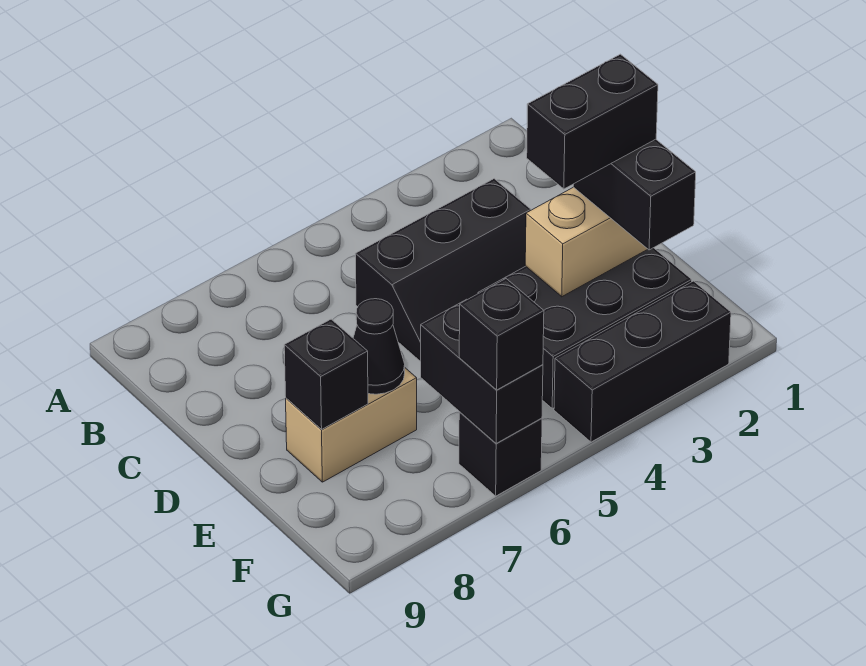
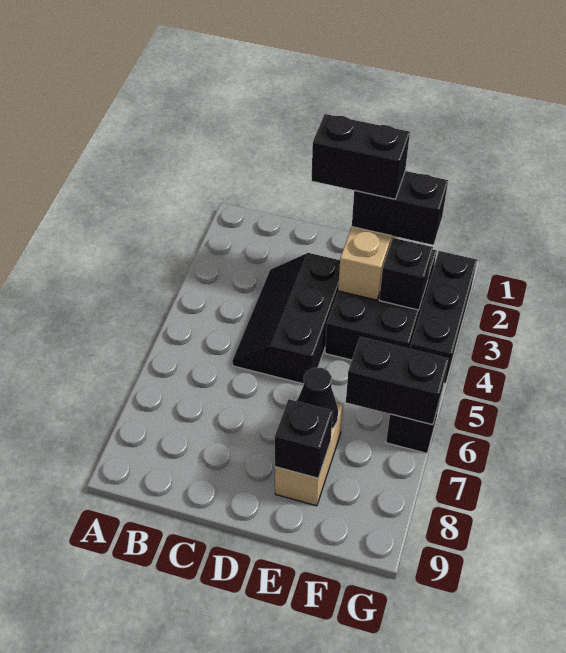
black slope C3:D5 level 1 top C -> black slope C3:D5 level 1 top D
black brick E2:E3 level 4 -> black brick D2:E2 level 4
black brick G6 level 3 -> black brick F3 level 2

